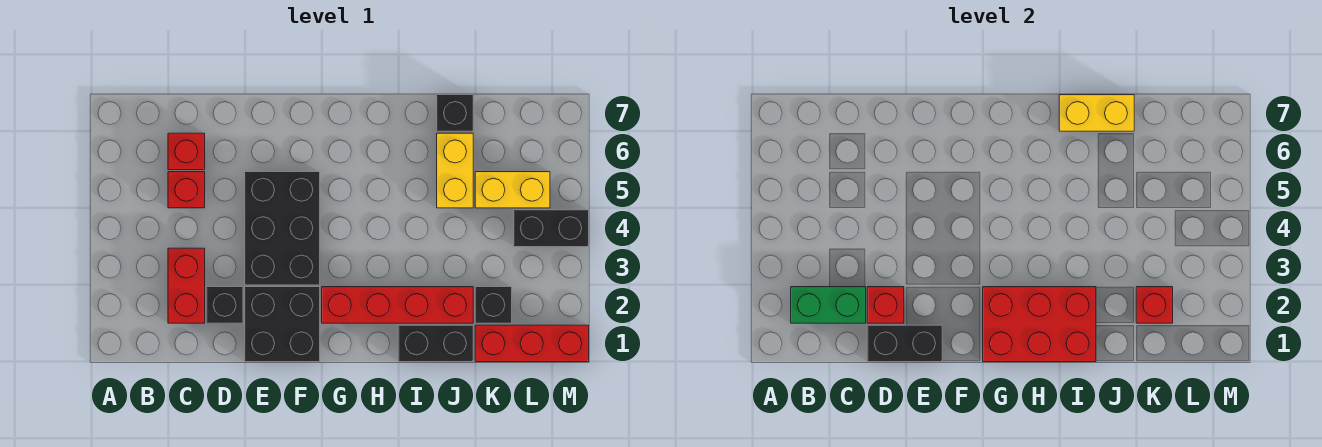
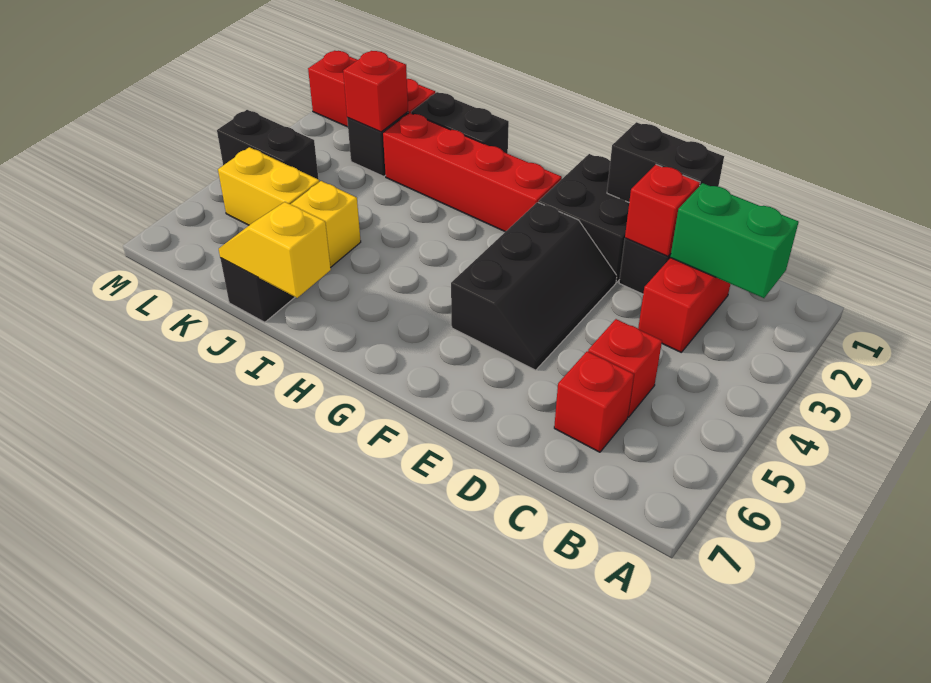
black brick E3:F5 level 1 -> black slope E3:F5 level 1 top F
red brick G1:I2 level 2 -> none
yellow brick I7:J7 level 2 -> yellow slope I7:J7 level 2 top I

